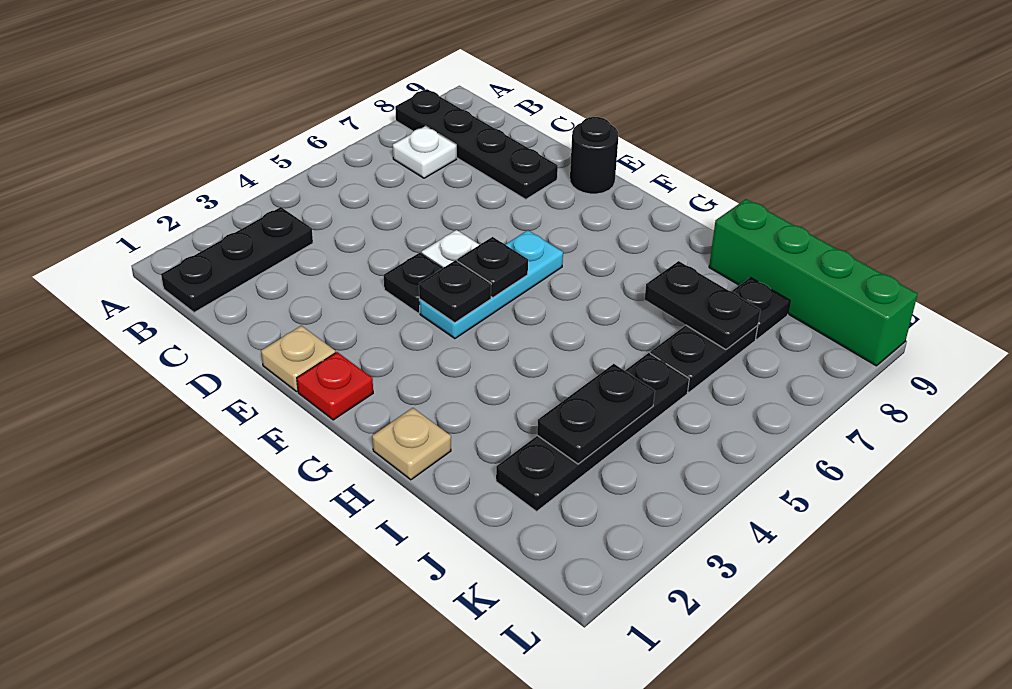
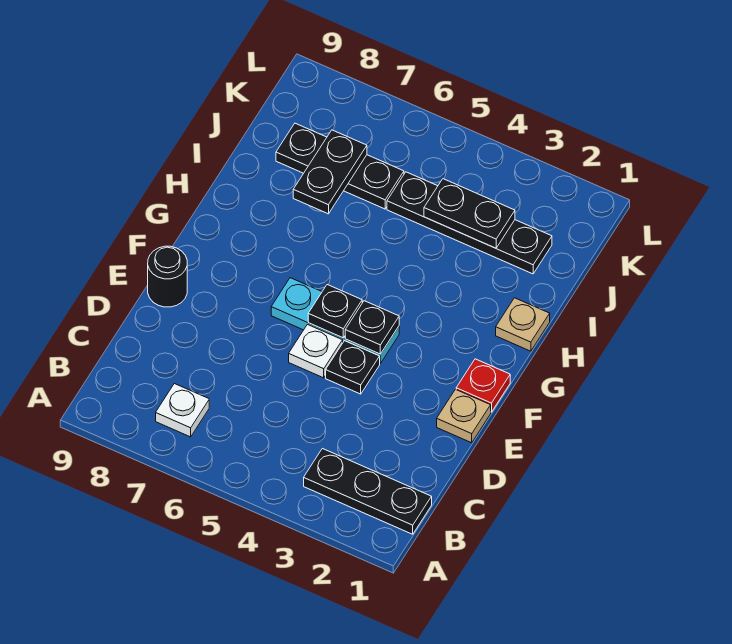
black plate A8:D8 level 1 -> none
green brick I9:L9 level 1 -> none

